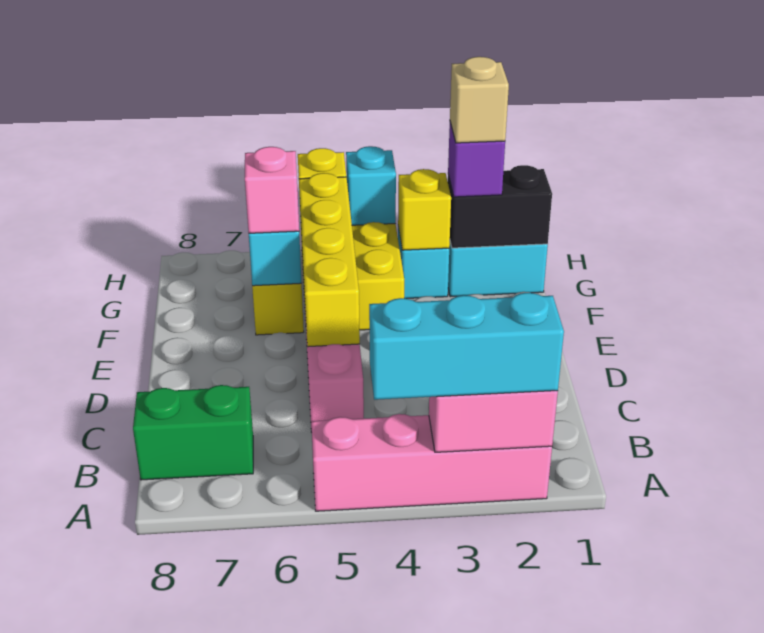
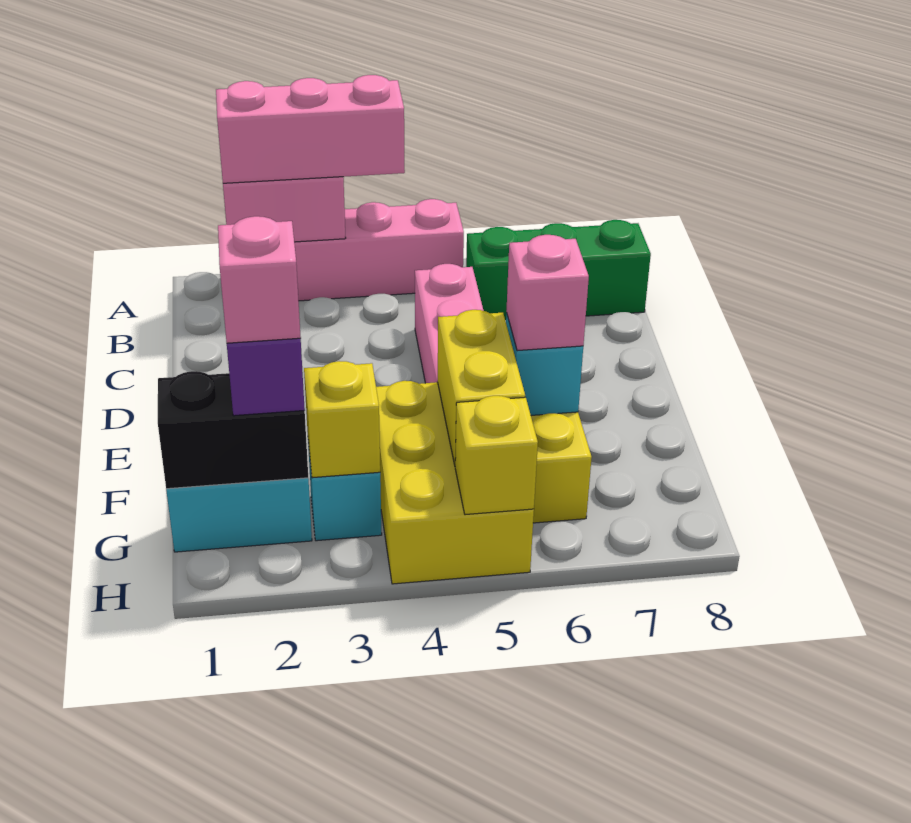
cyan brick A2:A4 level 3 -> pink brick A2:A4 level 3
green brick B7:B8 level 1 -> green brick B6:B8 level 1
yellow brick D5:G5 level 2 -> yellow brick F5:G5 level 2
tan brick G2 level 4 -> pink brick G2 level 4
cyan brick H4 level 2 -> none

